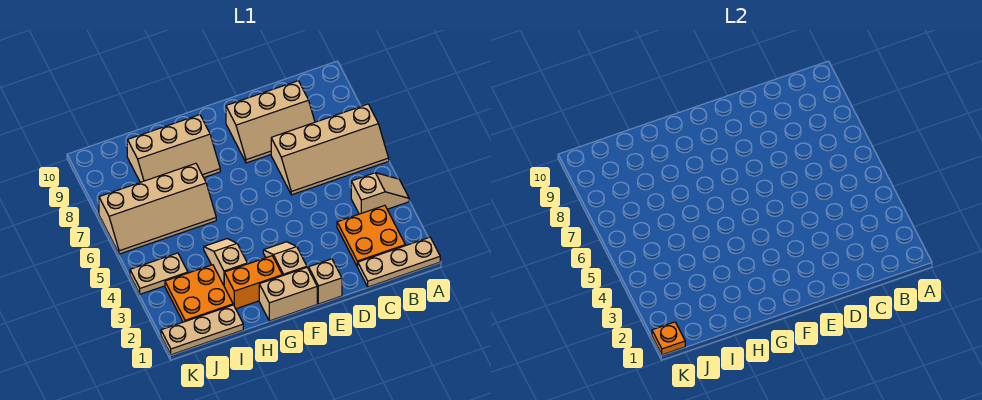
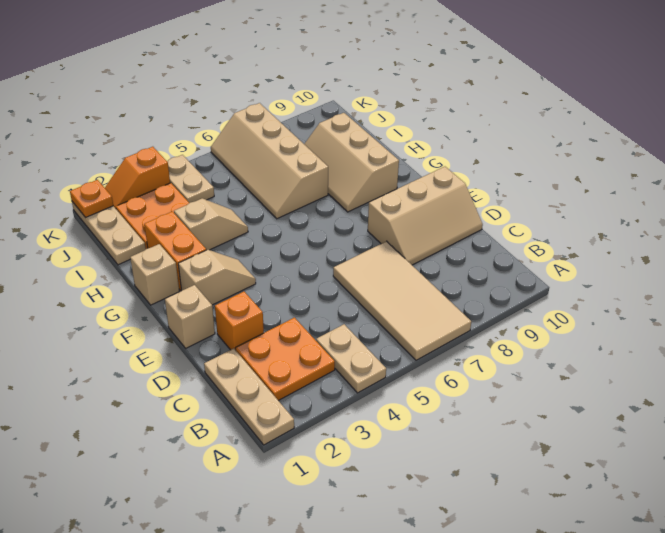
tan slope A4:B4 level 1 top B -> tan plate A4:B4 level 1
tan slope A6:D7 level 1 top 7 -> tan tile A6:D7 level 1
tan slope C8:E9 level 1 top 9 -> tan slope D8:E10 level 1 top E
none -> orange brick D2 level 1
tan brick F1:G1 level 1 -> tan brick G1 level 1
none -> orange slope K2:K3 level 1 top 3

